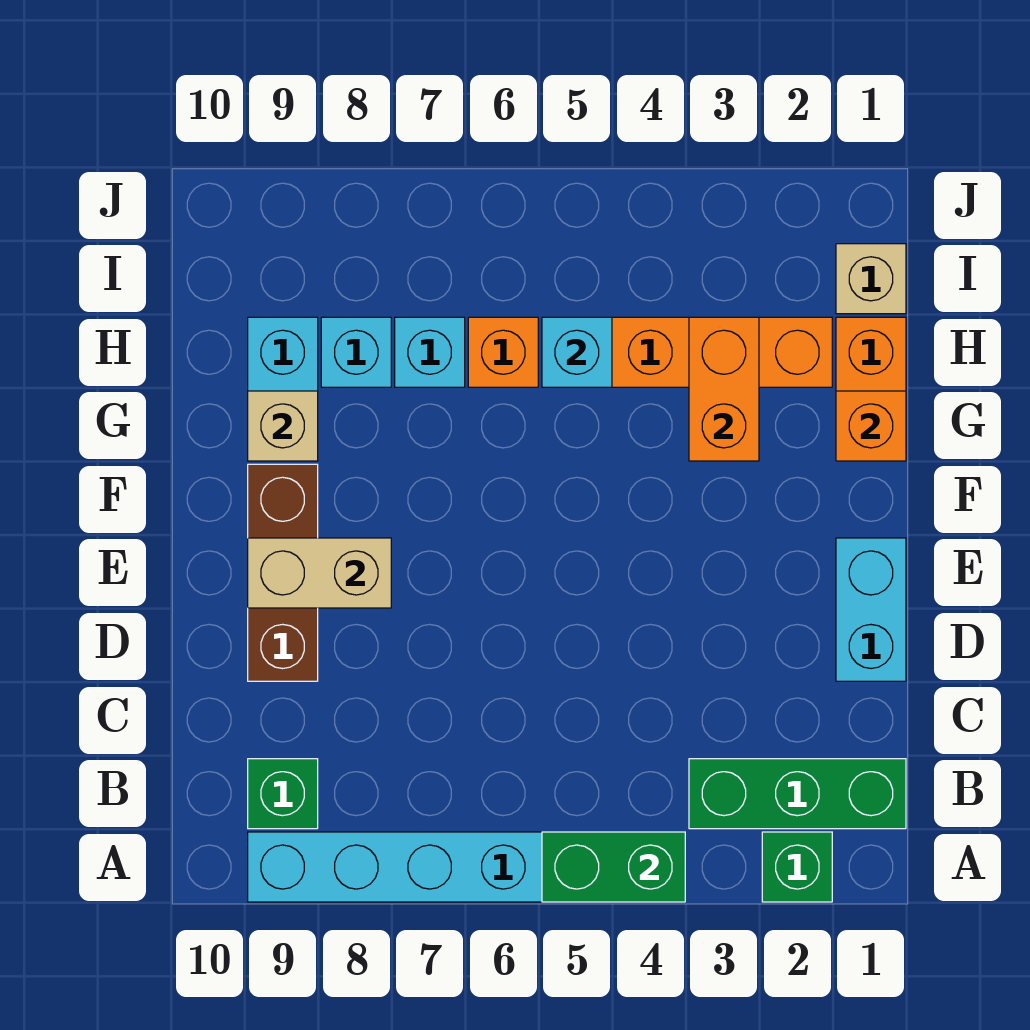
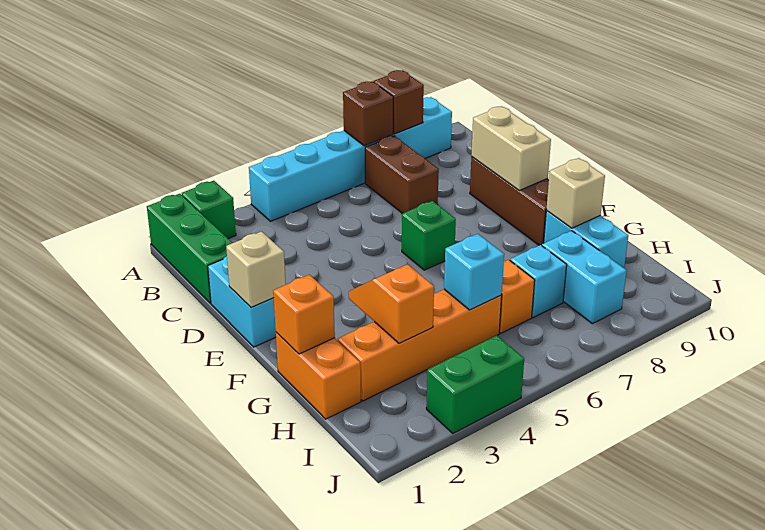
green brick A4:A5 level 2 -> green brick J3:J4 level 1
none -> brown brick A7 level 2
none -> brown brick A8 level 2
green brick B1:B3 level 1 -> green brick A1:C1 level 1
none -> brown brick B7:C7 level 1
green brick B9 level 1 -> green brick E6 level 1
tan brick E8:E9 level 2 -> tan brick D9:E9 level 2
orange brick G3:H3 level 2 -> orange slope G3:H3 level 2 top H
cyan brick H8 level 1 -> cyan brick H8:I8 level 1
tan brick I1 level 1 -> tan brick E1 level 2

